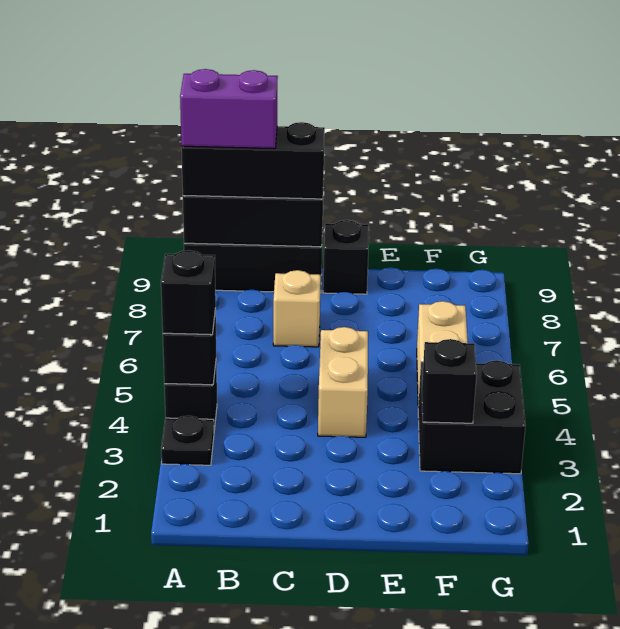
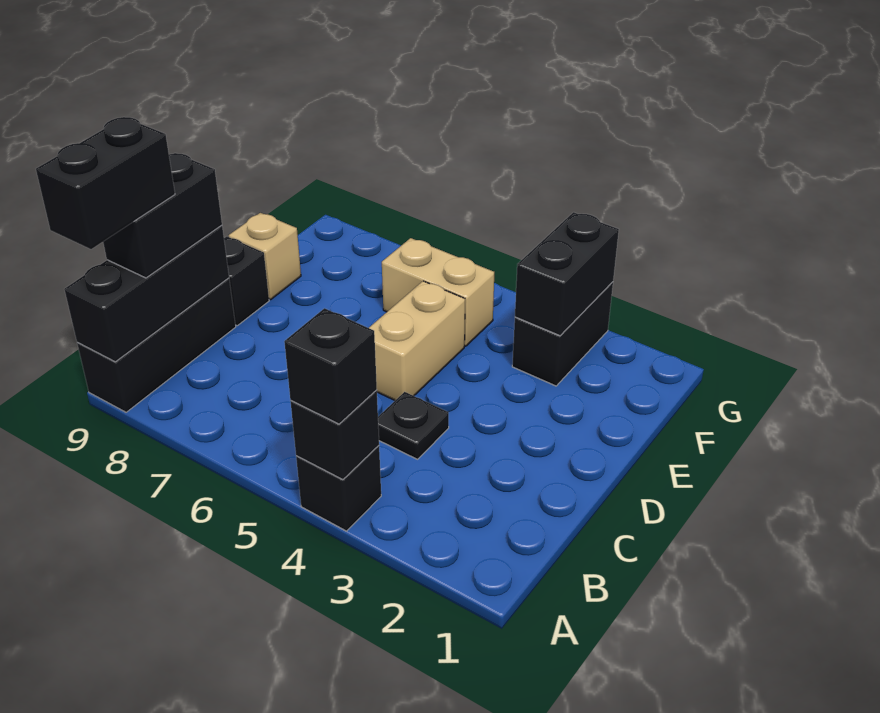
black plate A3 level 1 -> black plate C4 level 1
black brick A9:C9 level 3 -> black brick B9:C9 level 3
purple brick A9:B9 level 4 -> black brick A9:B9 level 4
tan brick C7 level 1 -> tan brick E9 level 1
tan brick D4:D5 level 1 -> tan brick D5:E5 level 1
black brick F3:G4 level 1 -> black brick F3:G3 level 1
black brick F3 level 2 -> black brick F3:G3 level 2

